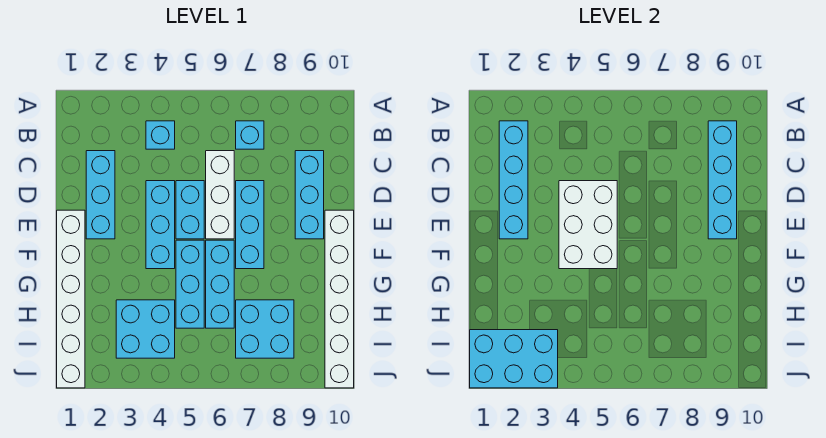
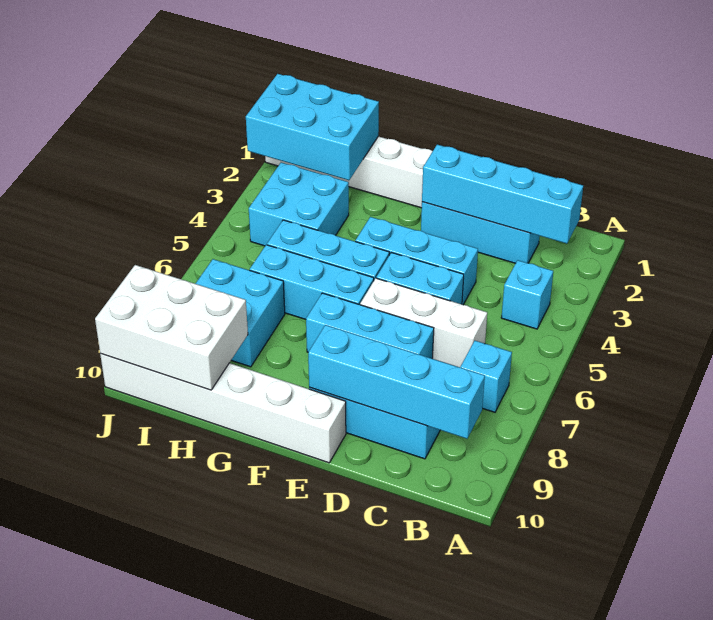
white brick D4:F5 level 2 -> white brick H9:J10 level 2
cyan brick I1:J3 level 2 -> cyan brick H1:J2 level 2

